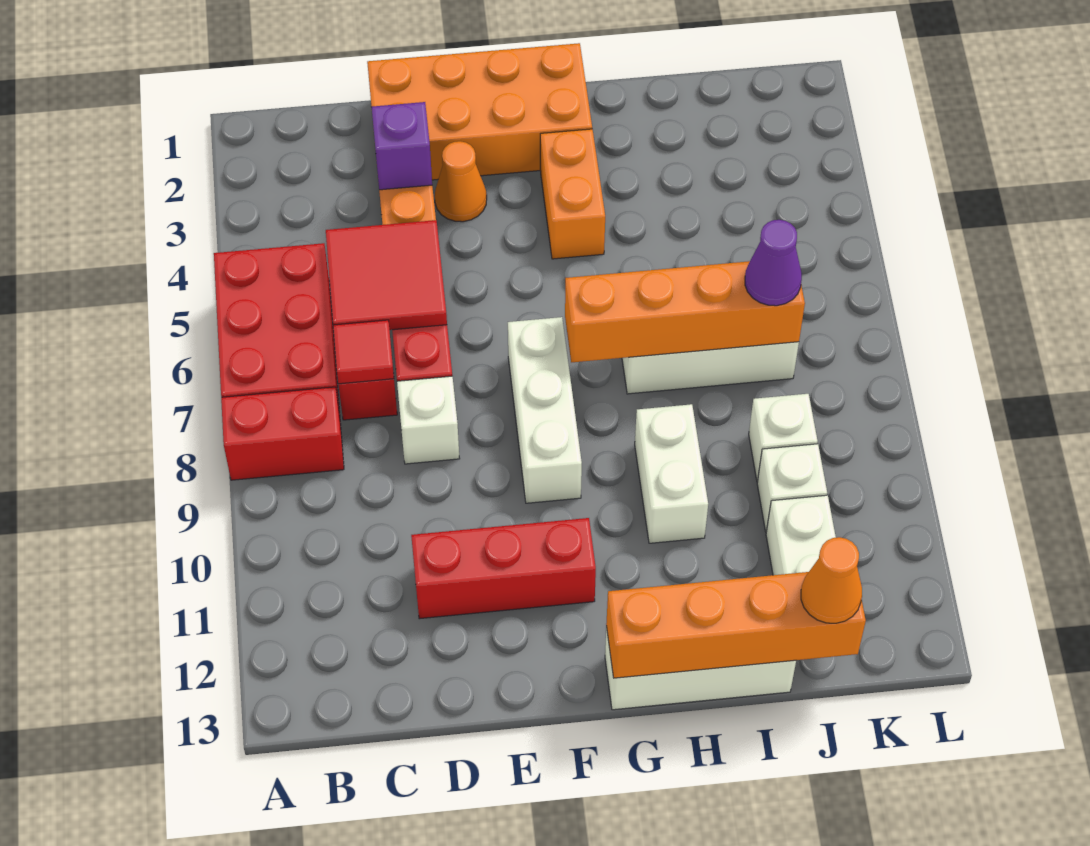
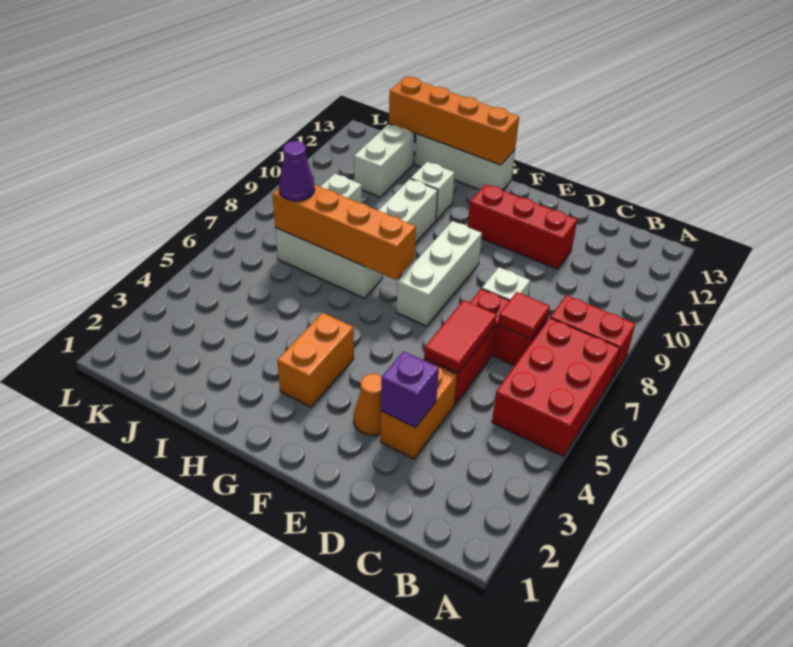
red tile C5:D6 level 2 -> red tile D5:D6 level 2
orange brick D1:G2 level 1 -> none
white brick J10 level 1 -> white brick H11 level 1
orange cone J13 level 3 -> none

